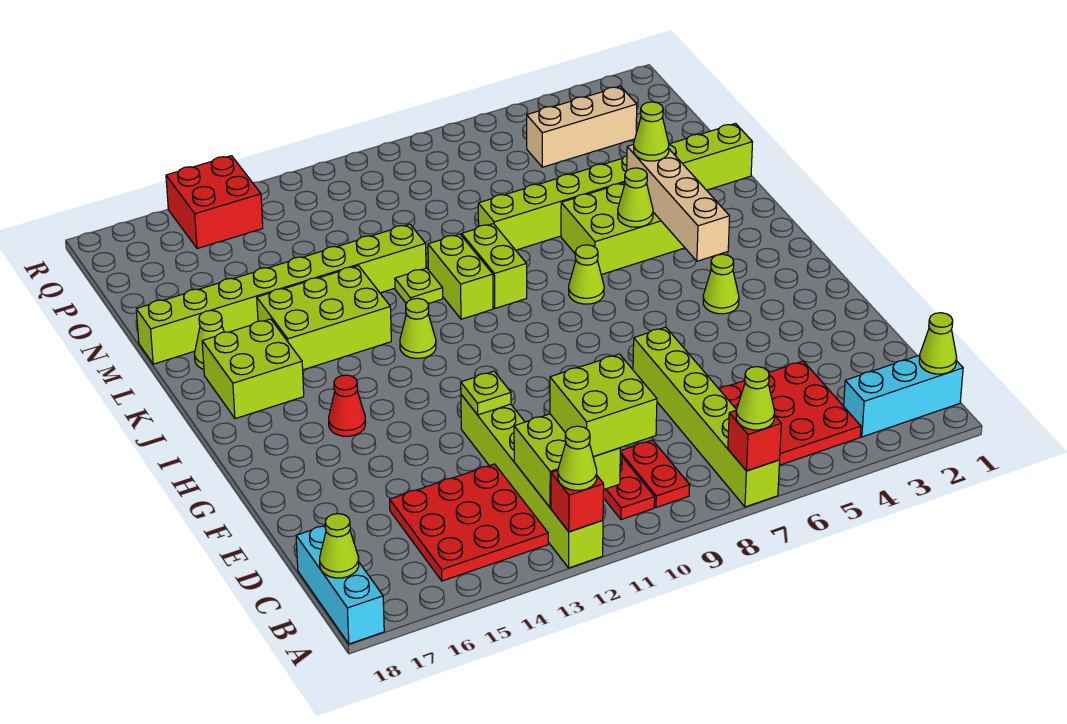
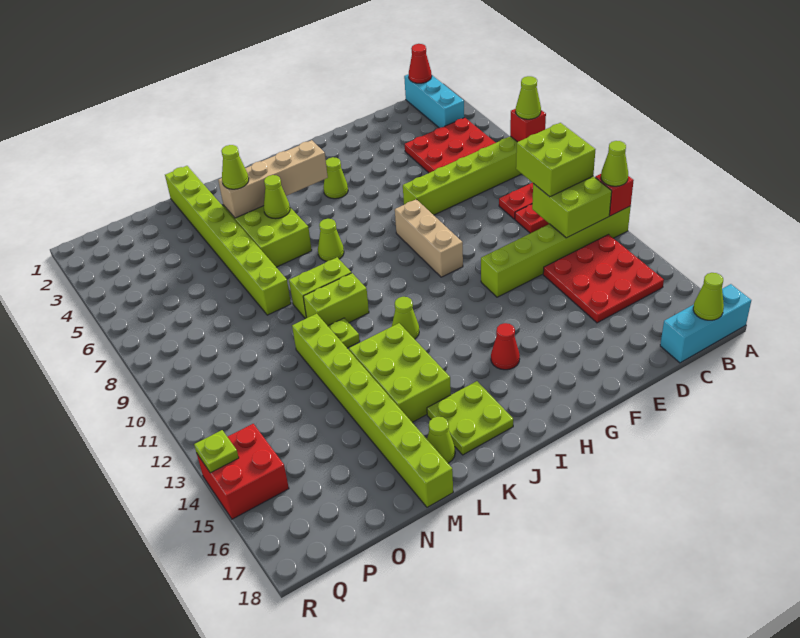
lime cone B1 level 2 -> red cone B1 level 2
lime plate F12 level 2 -> lime plate R14 level 2
lime brick J16:K17 level 1 -> lime plate J16:K17 level 1
tan brick P3:P5 level 1 -> tan brick G8:G10 level 1

